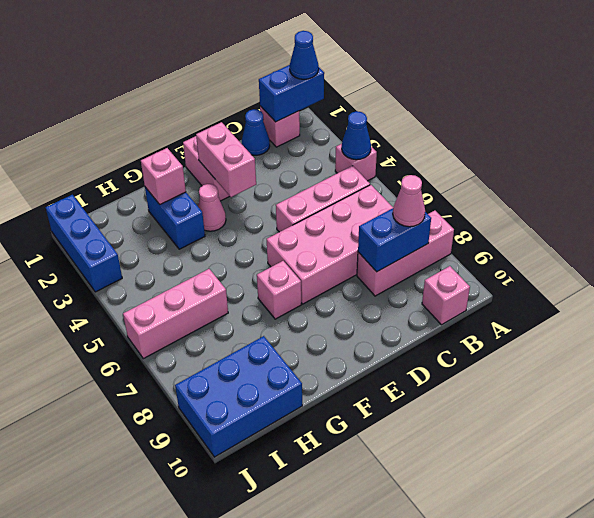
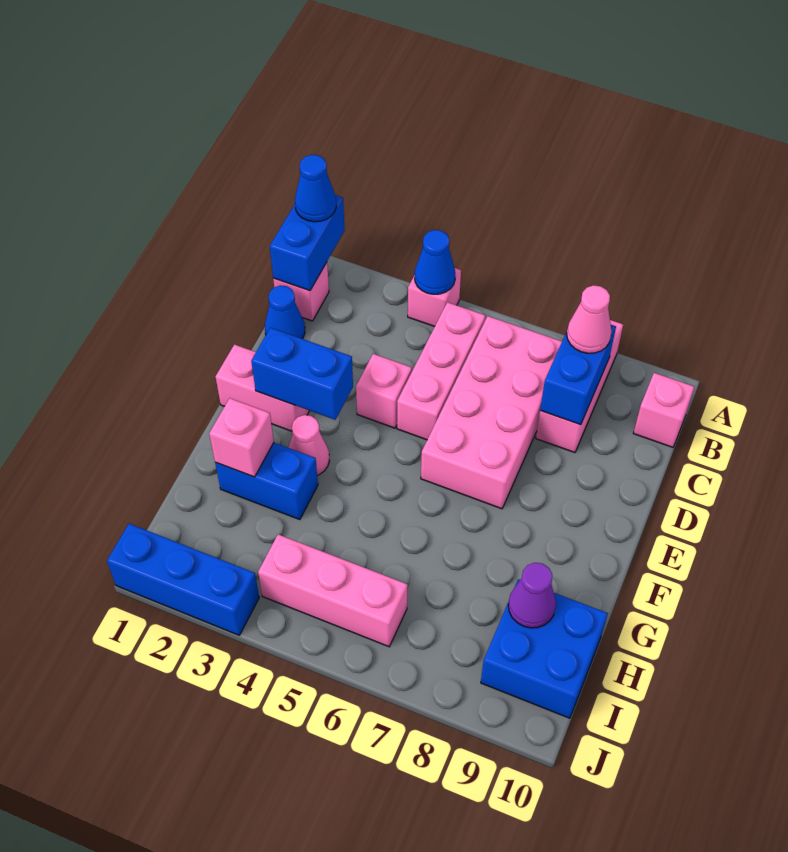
pink brick E2:E3 level 2 -> blue brick E2:E3 level 2
pink brick F7 level 1 -> pink brick D4 level 1
pink brick H6:J6 level 1 -> pink brick I4:I6 level 1
blue brick H9:J10 level 1 -> blue brick H9:I10 level 1
none -> purple cone H9 level 2

